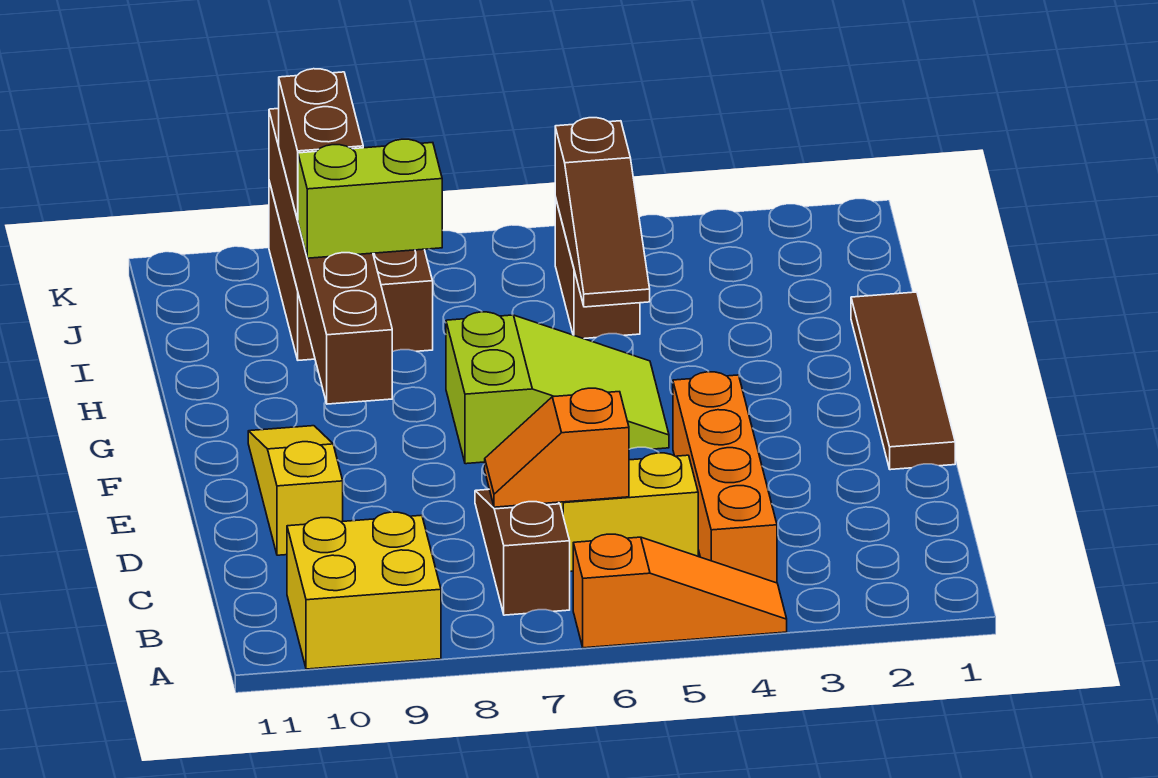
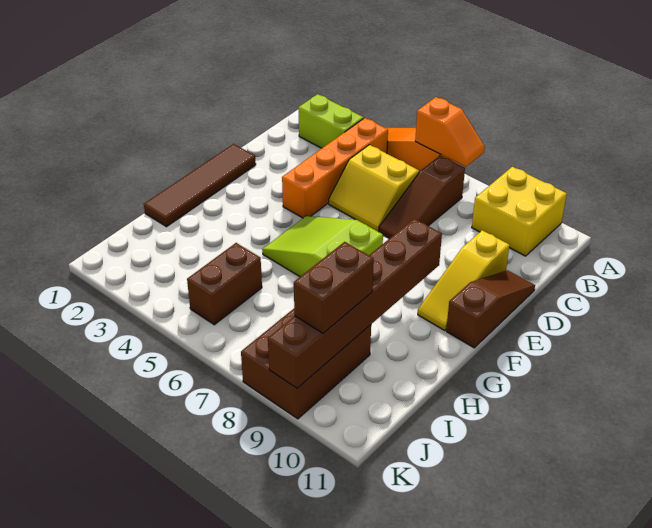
orange slope C6:C7 level 2 top 6 -> orange slope A6:A7 level 2 top 6
brown slope H5:J5 level 2 top J -> brown slope D11:F11 level 1 top F
lime brick H8:H9 level 3 -> lime brick B2:B3 level 1

